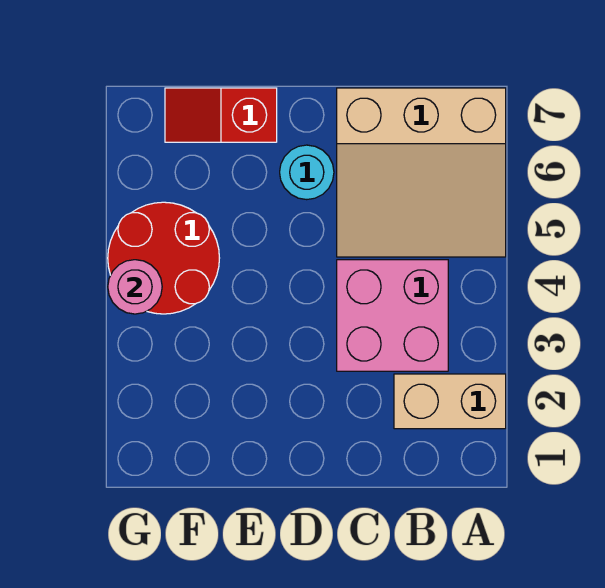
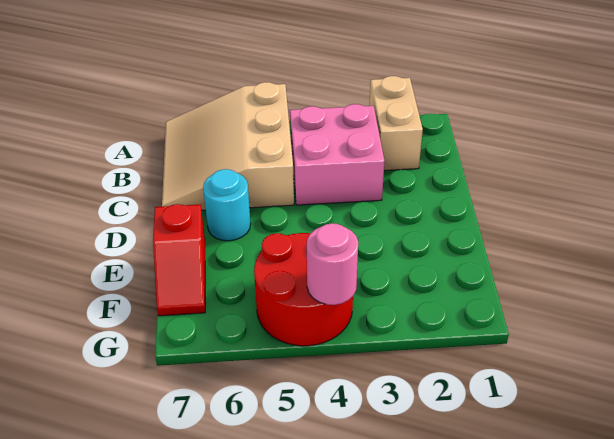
tan slope A5:C7 level 1 top 7 -> tan slope A5:C7 level 1 top 5

